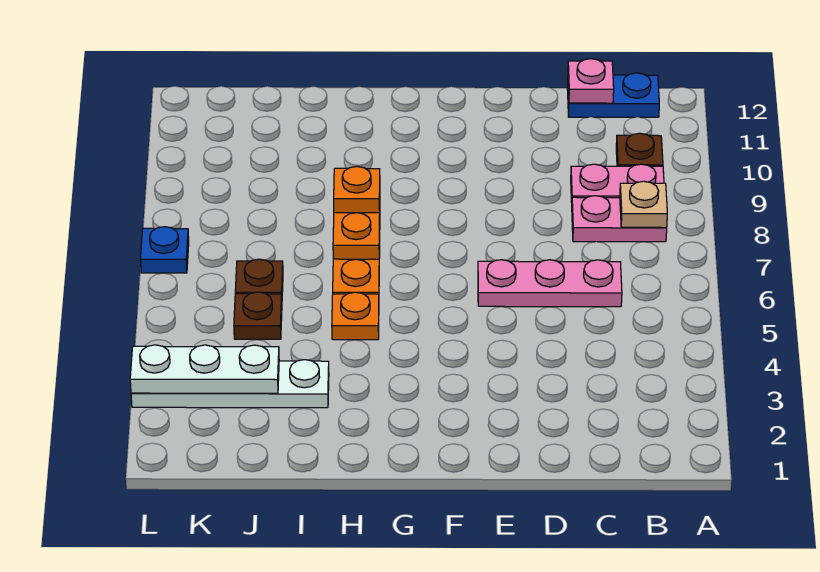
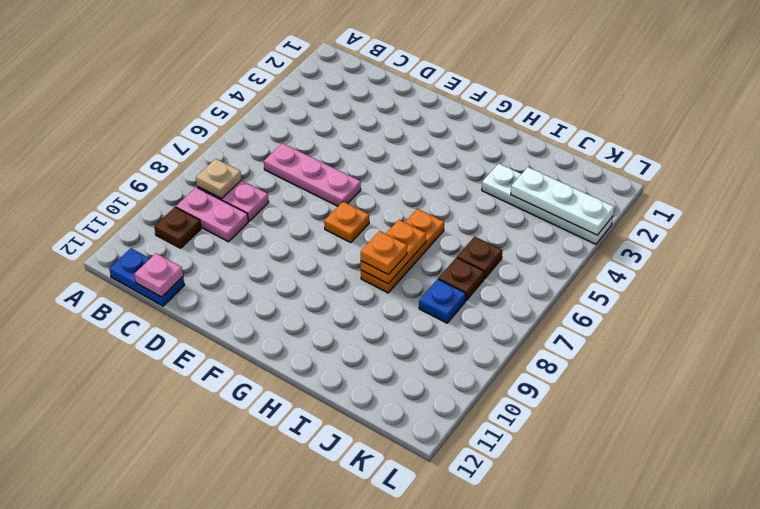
orange plate H5 level 1 -> orange plate F7 level 1
brown plate J5 level 1 -> brown plate J7 level 1
blue plate L7 level 1 -> blue plate J8 level 1

